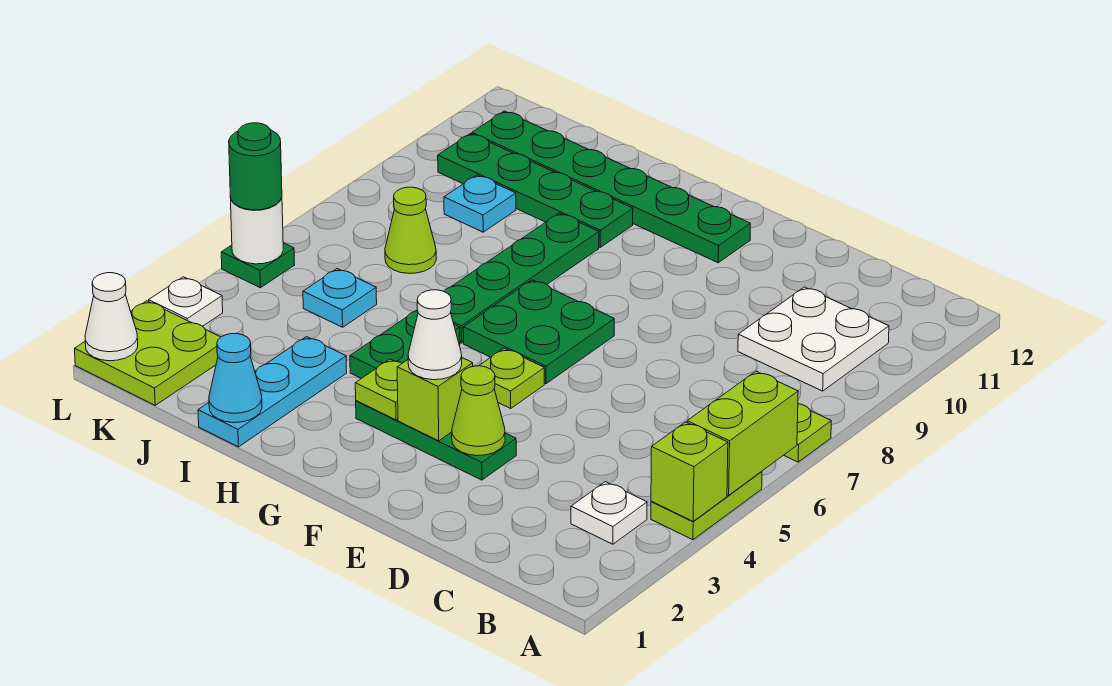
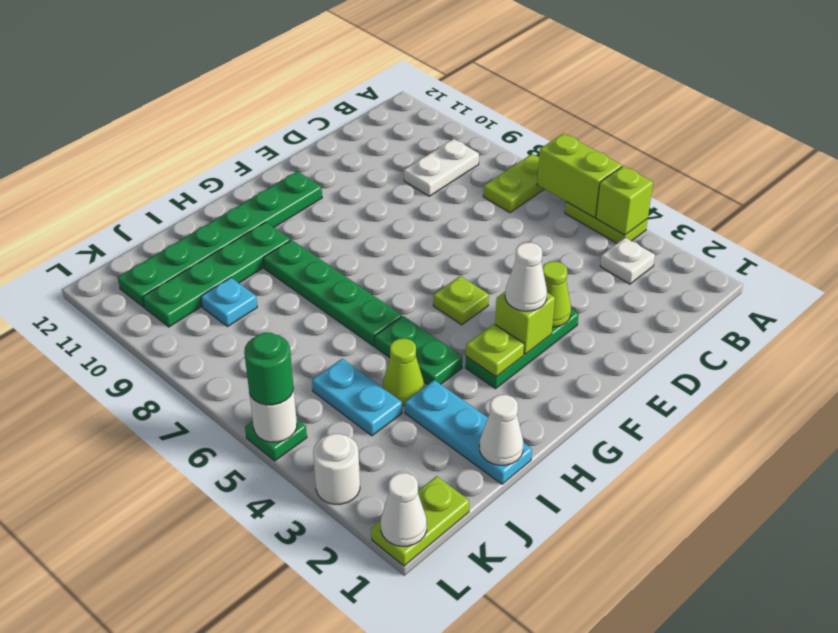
white plate B9:C10 level 1 -> white plate B9:C9 level 1
green plate F6:G7 level 1 -> none
cyan cone I1 level 2 -> white cone I1 level 2
cyan plate J5 level 1 -> cyan plate J4:J5 level 1
lime cone J7 level 1 -> lime cone I4 level 1
lime plate K1:L2 level 1 -> lime plate K1:L1 level 1
white plate L3 level 1 -> white round brick L3 level 1

